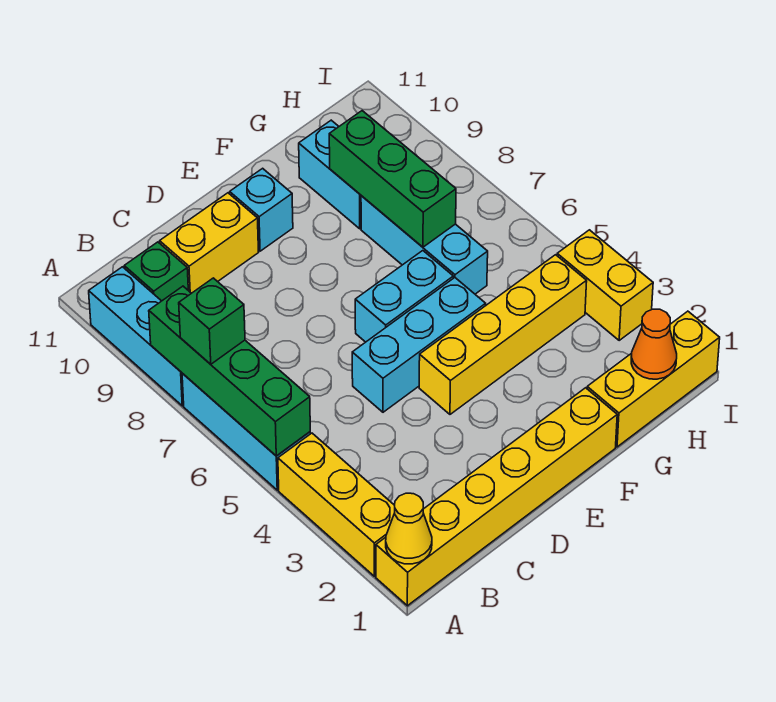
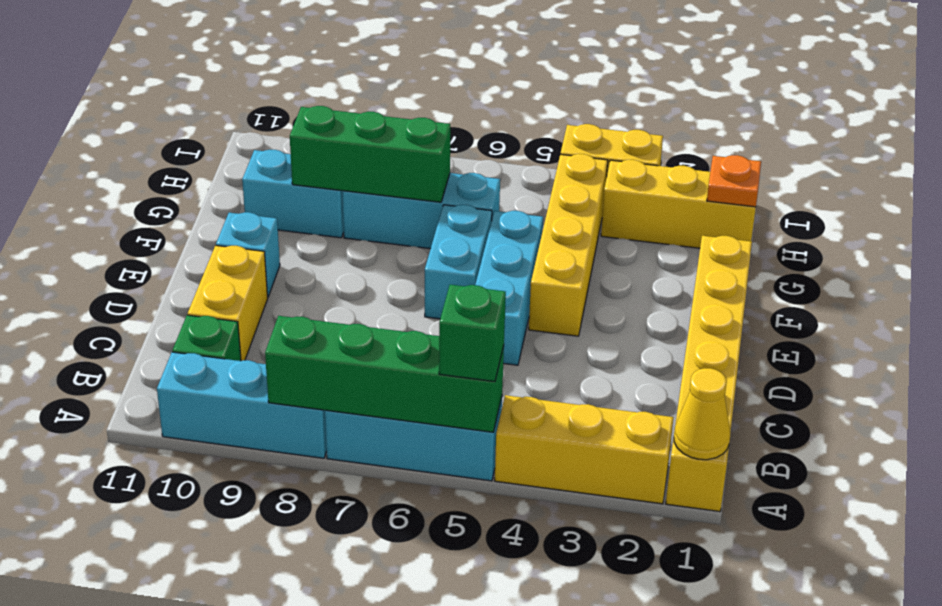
green brick A7 level 3 -> green brick A5 level 3
yellow brick G1:I1 level 1 -> yellow brick H1:H3 level 1
orange cone H1 level 2 -> orange plate H1 level 2

